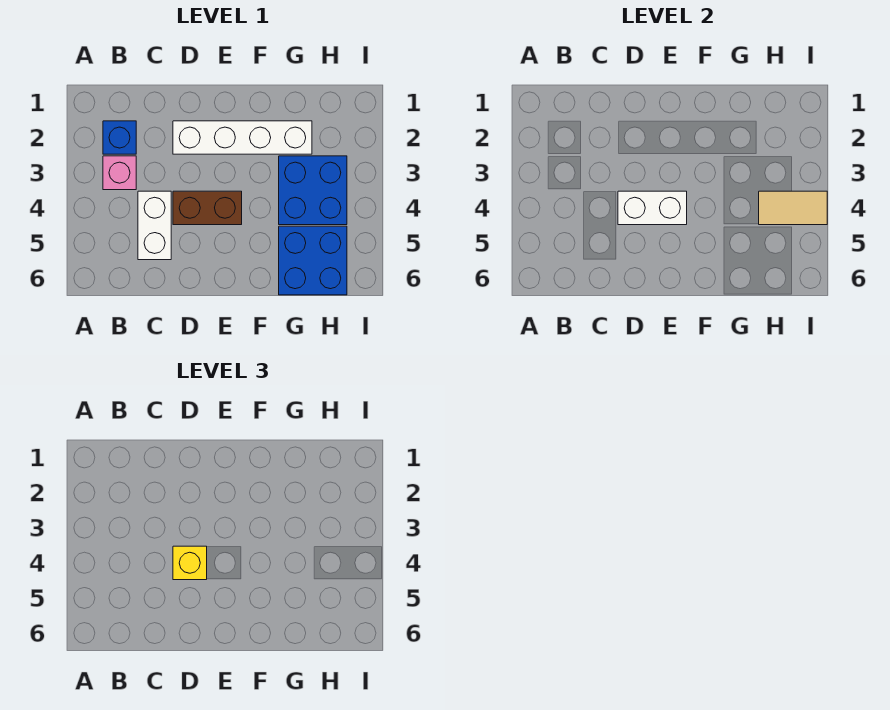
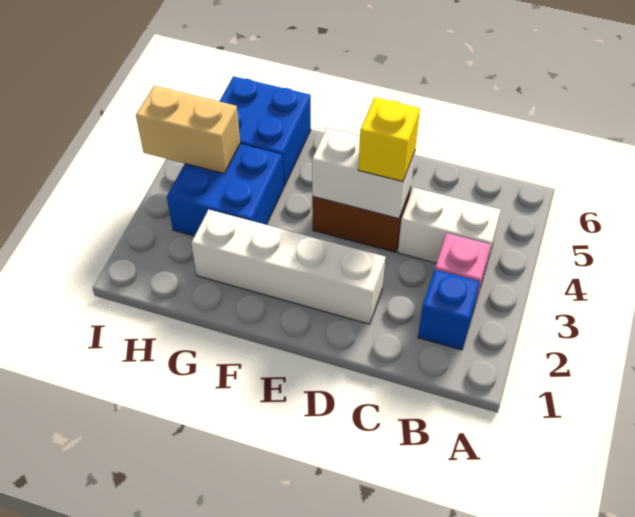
white brick C4:C5 level 1 -> white brick B4:C4 level 1
tan tile H4:I4 level 2 -> tan brick H4:I4 level 2

